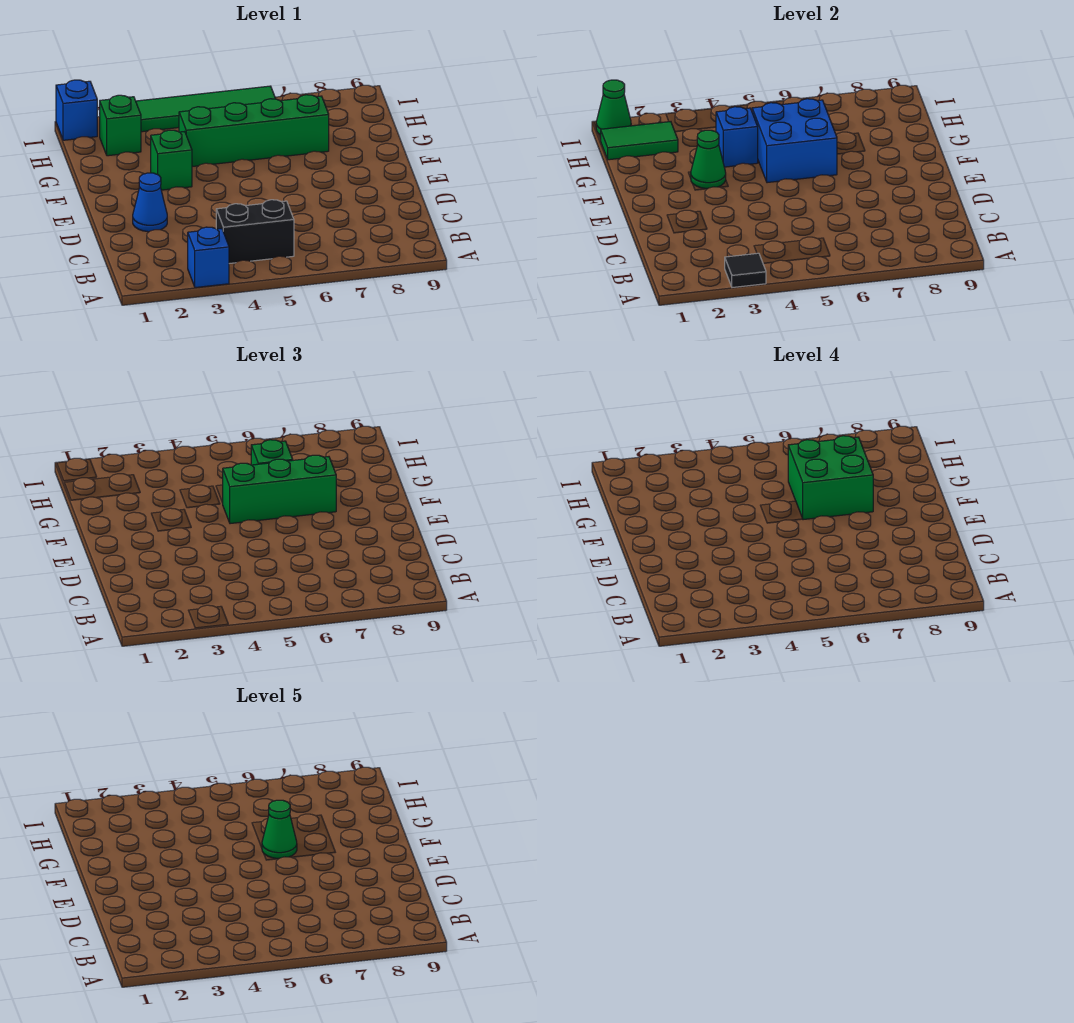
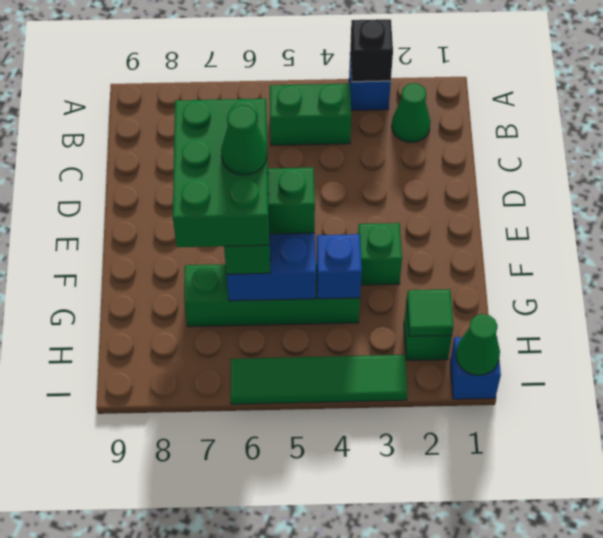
black tile A3 level 2 -> black brick A3 level 2
black brick B4:B5 level 1 -> green brick B4:B5 level 1
blue cone D2 level 1 -> none
green cone F3 level 2 -> green cone B2 level 1
green brick F6:G7 level 4 -> green brick E6:G7 level 4
green tile H1:H2 level 2 -> green tile H2 level 2

